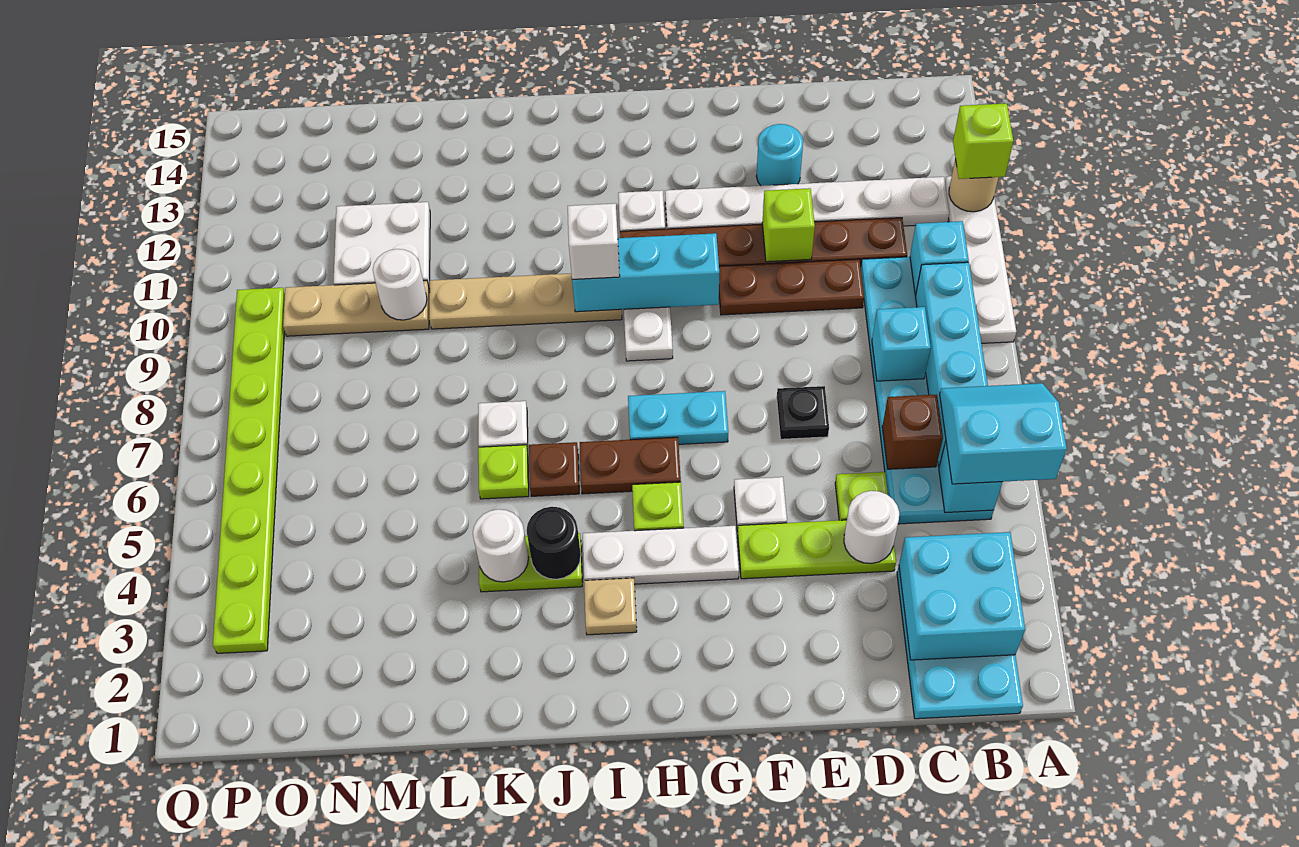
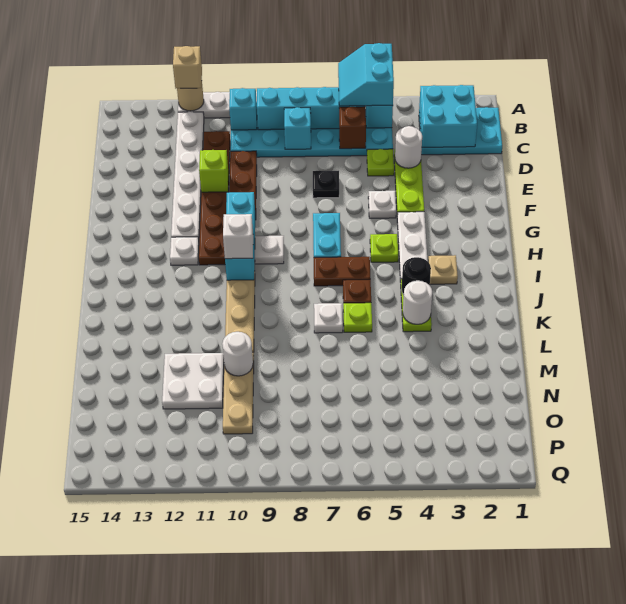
lime brick A12 level 3 -> tan brick A12 level 3
cyan round brick E13 level 1 -> none
brown plate H6:I6 level 1 -> brown plate I6:I7 level 1
lime plate P3:P10 level 1 -> none

